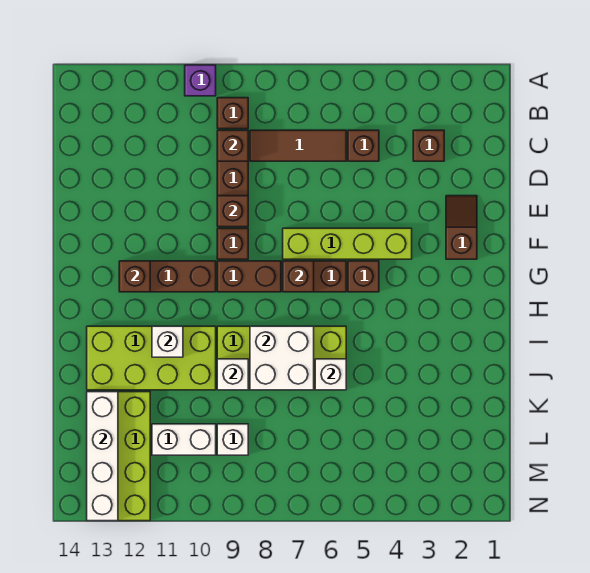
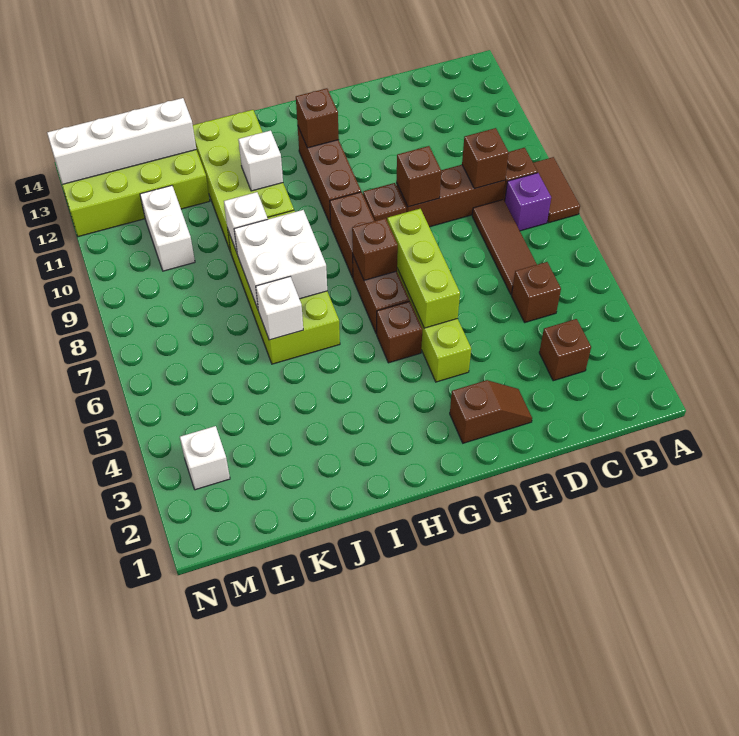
none -> brown tile A8:A9 level 1
purple brick A10 level 1 -> purple brick B8 level 1
none -> lime brick F5:F7 level 2
white brick L9 level 1 -> white brick M3 level 1

